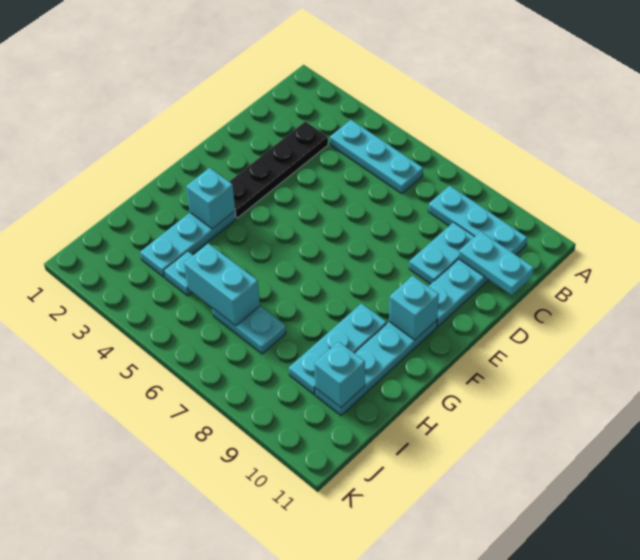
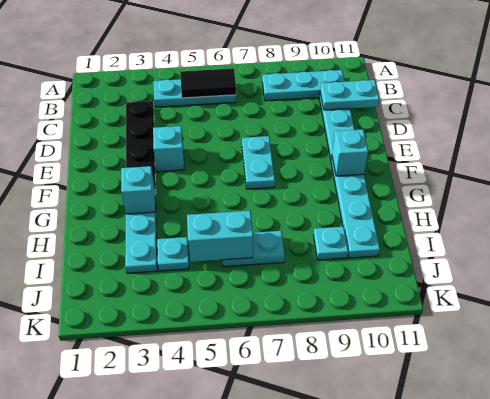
none -> black tile B5:B6 level 2
cyan plate C9:D9 level 1 -> cyan plate E7:F7 level 1
cyan plate G9:I9 level 1 -> cyan plate I9 level 1
cyan brick I10 level 2 -> cyan brick E4 level 1

